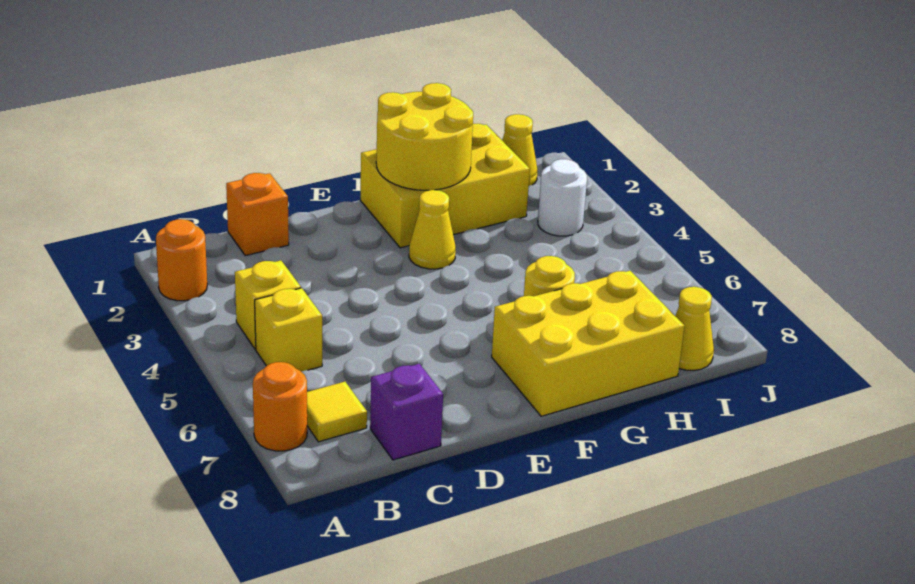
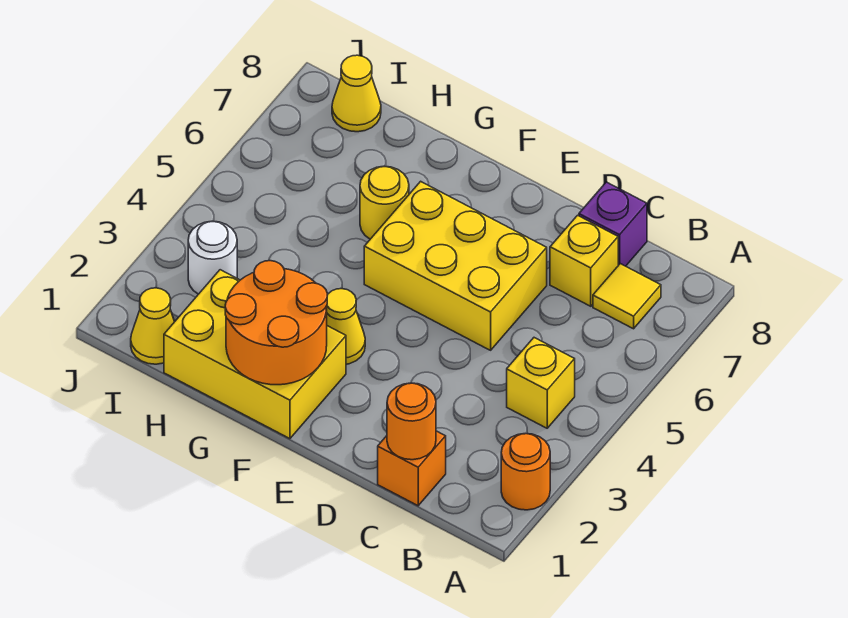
orange round brick A7 level 1 -> orange round brick C1 level 2
yellow brick B5 level 1 -> yellow brick C7 level 1
yellow round brick F1:G2 level 2 -> orange round brick F1:G2 level 2
yellow brick F7:H8 level 1 -> yellow brick D5:F6 level 1

